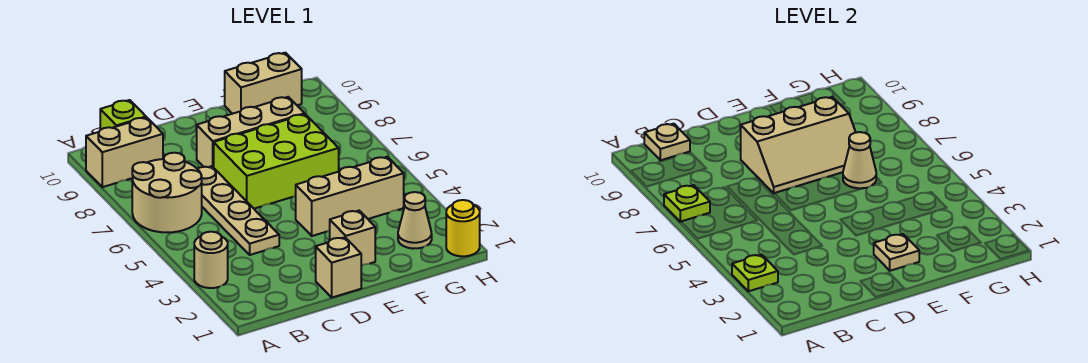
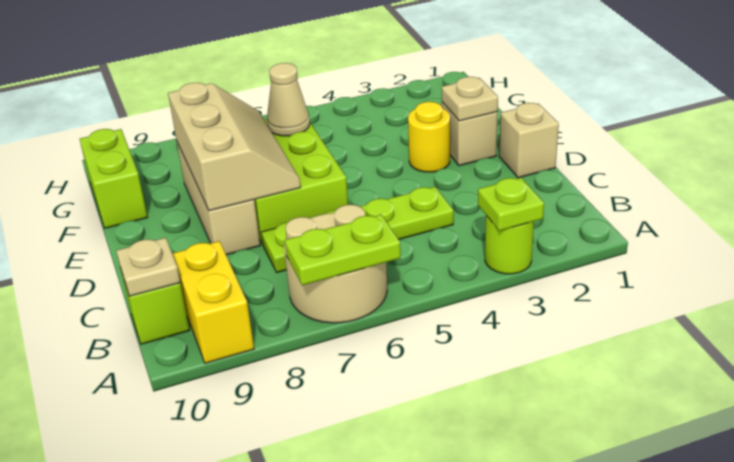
tan round brick A3 level 1 -> lime round brick A3 level 1
lime plate A7 level 2 -> lime plate A6:A7 level 2
tan brick A9:B9 level 1 -> yellow brick A9:B9 level 1
tan plate C4:C7 level 1 -> lime plate C4:C7 level 1
tan brick E4:G4 level 1 -> none
tan brick F10:G10 level 1 -> lime brick F10:G10 level 1
tan cone G2 level 1 -> none
yellow round brick H1 level 1 -> yellow round brick E3 level 1

